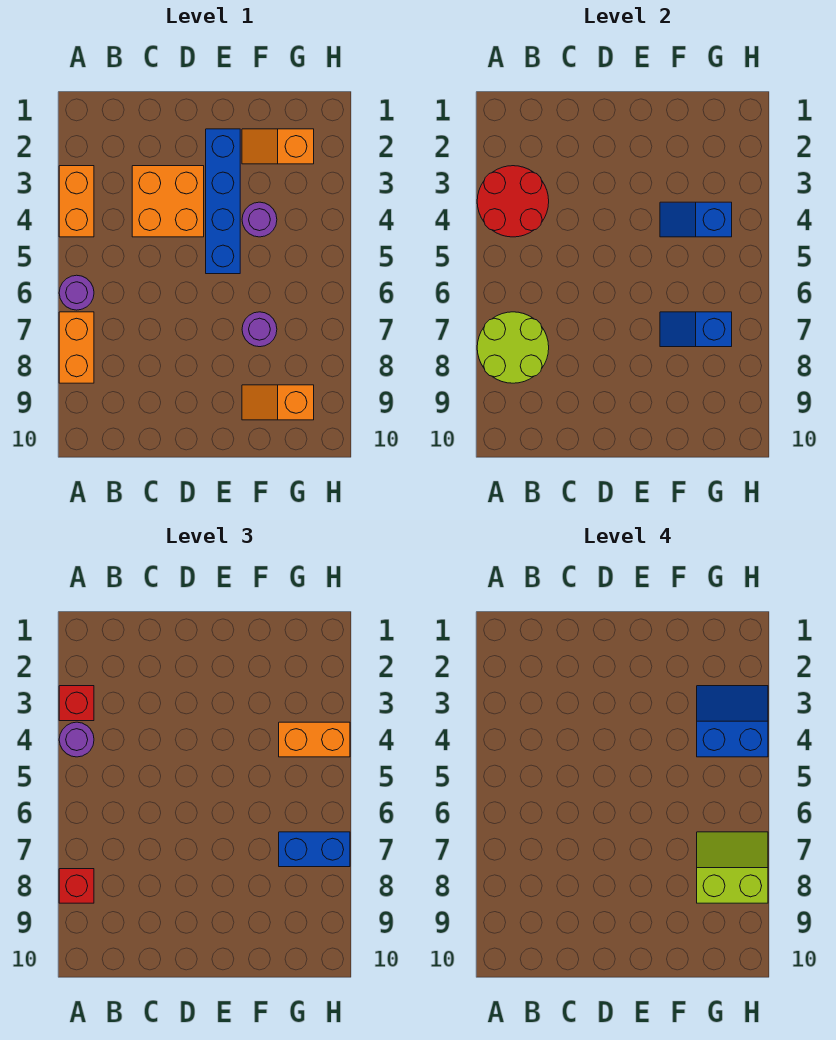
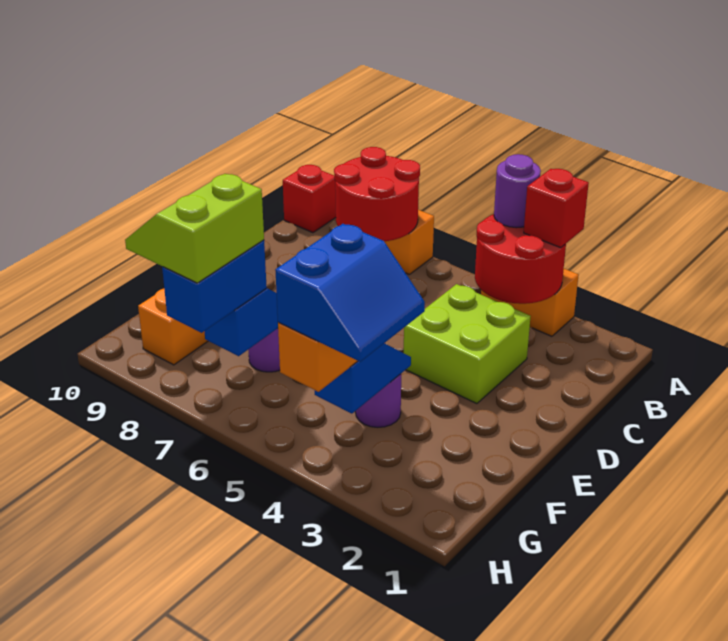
purple round brick A6 level 1 -> none
lime round brick A7:B8 level 2 -> red round brick A7:B8 level 2
red brick A8 level 3 -> red brick A10 level 1
orange brick C3:D4 level 1 -> lime brick C3:D4 level 1
blue brick E2:E5 level 1 -> none
orange slope F2:G2 level 1 top G -> none
lime slope G7:H8 level 4 top 8 -> lime slope G7:H8 level 4 top 7

